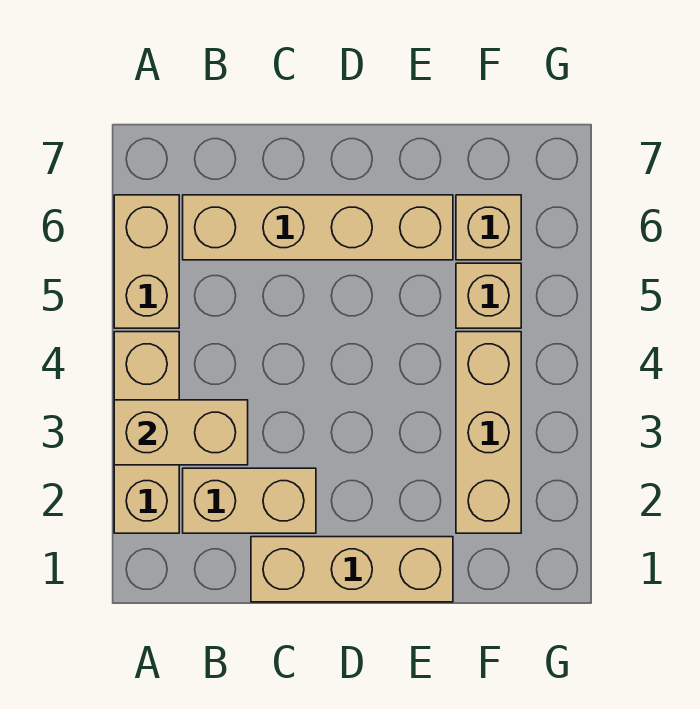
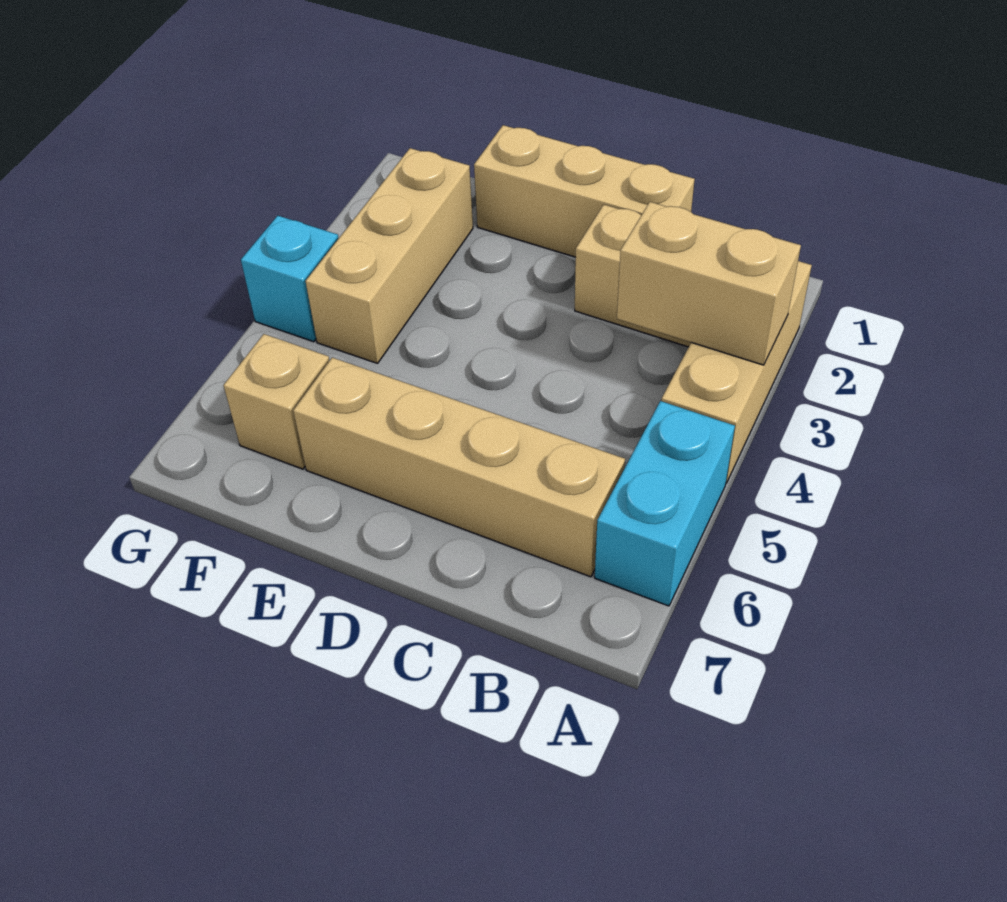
tan brick A5:A6 level 1 -> cyan brick A5:A6 level 1
tan brick F5 level 1 -> none
none -> cyan brick G4 level 1

